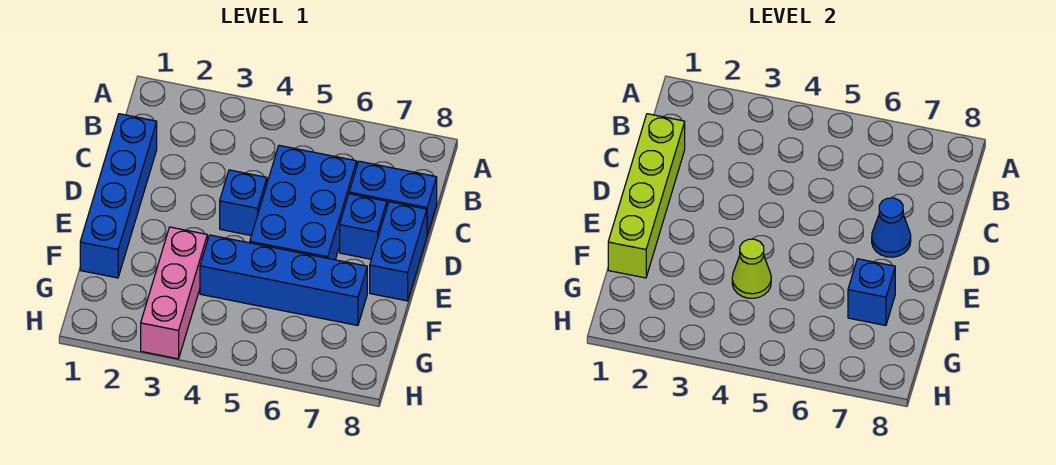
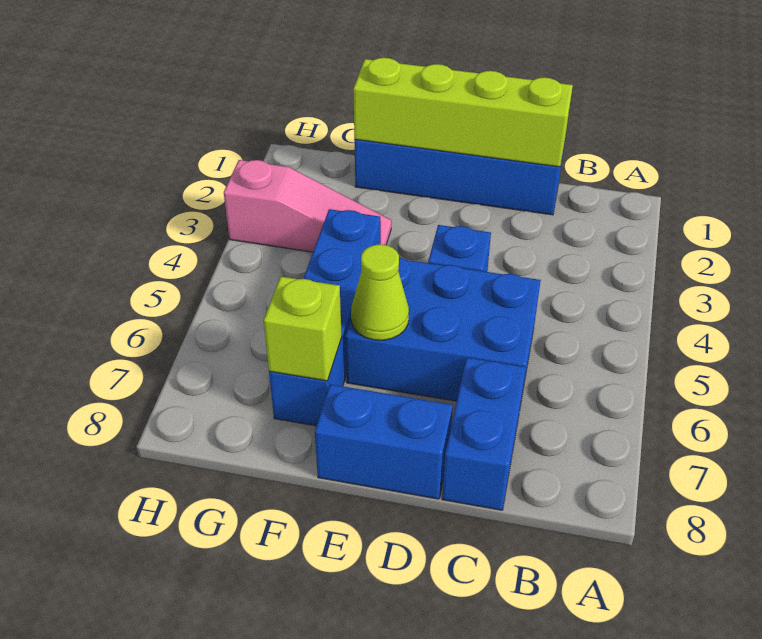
blue brick D7 level 1 -> none
blue cone D7 level 2 -> none
pink brick F3:H3 level 1 -> pink slope F3:H3 level 1 top H
lime cone F4 level 2 -> lime cone E6 level 2
blue brick F7 level 2 -> lime brick F7 level 2

